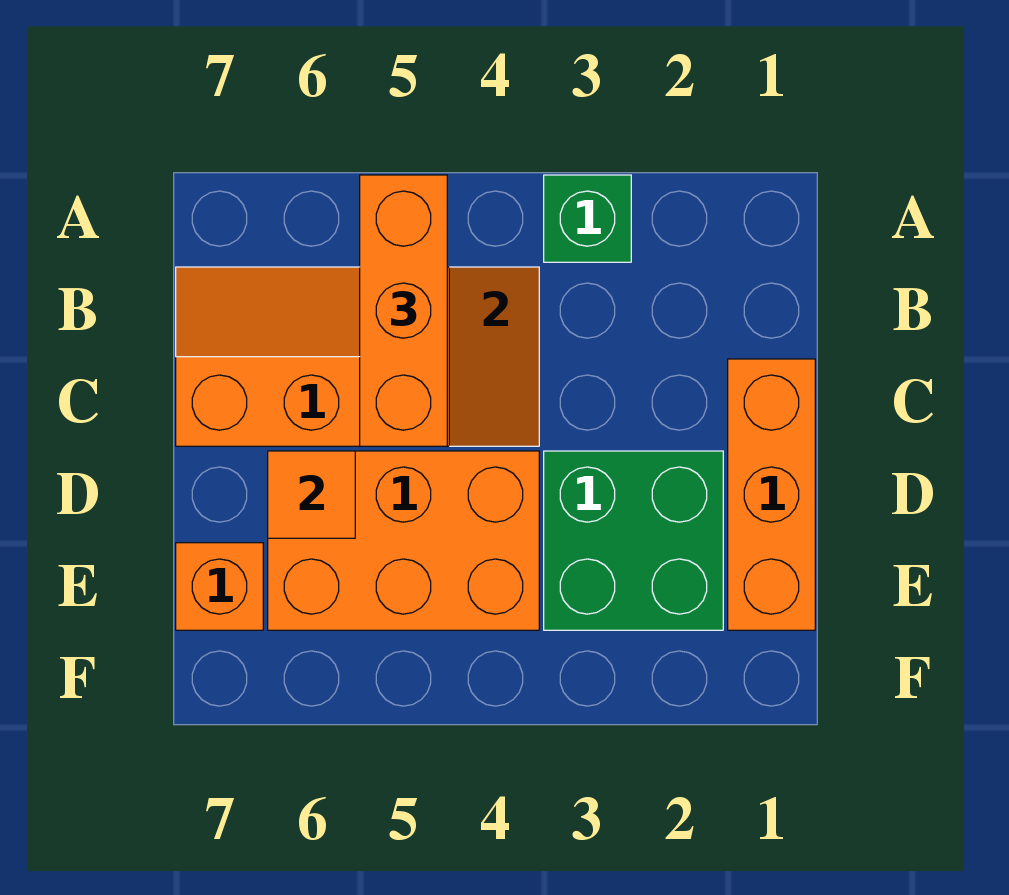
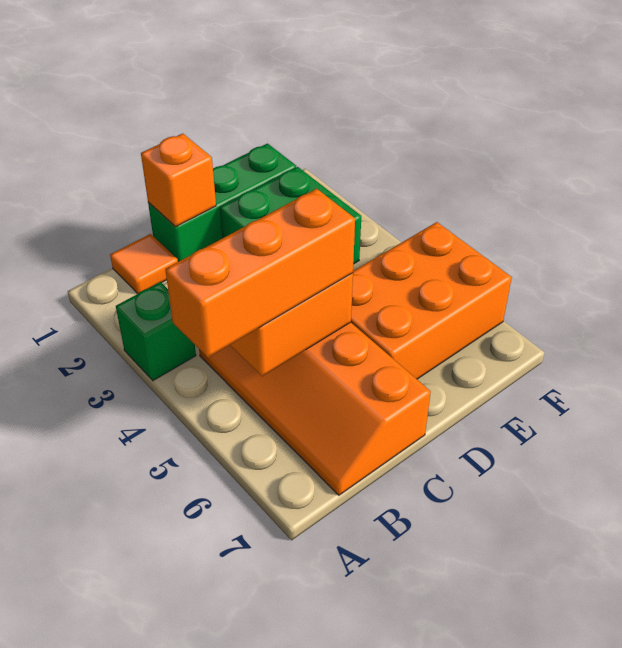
orange brick C1:E1 level 1 -> green brick C1:E1 level 1
orange brick D4:E6 level 1 -> orange brick D5:F6 level 1
orange tile D6 level 2 -> orange tile B1 level 1
orange brick E7 level 1 -> orange brick C1 level 2

